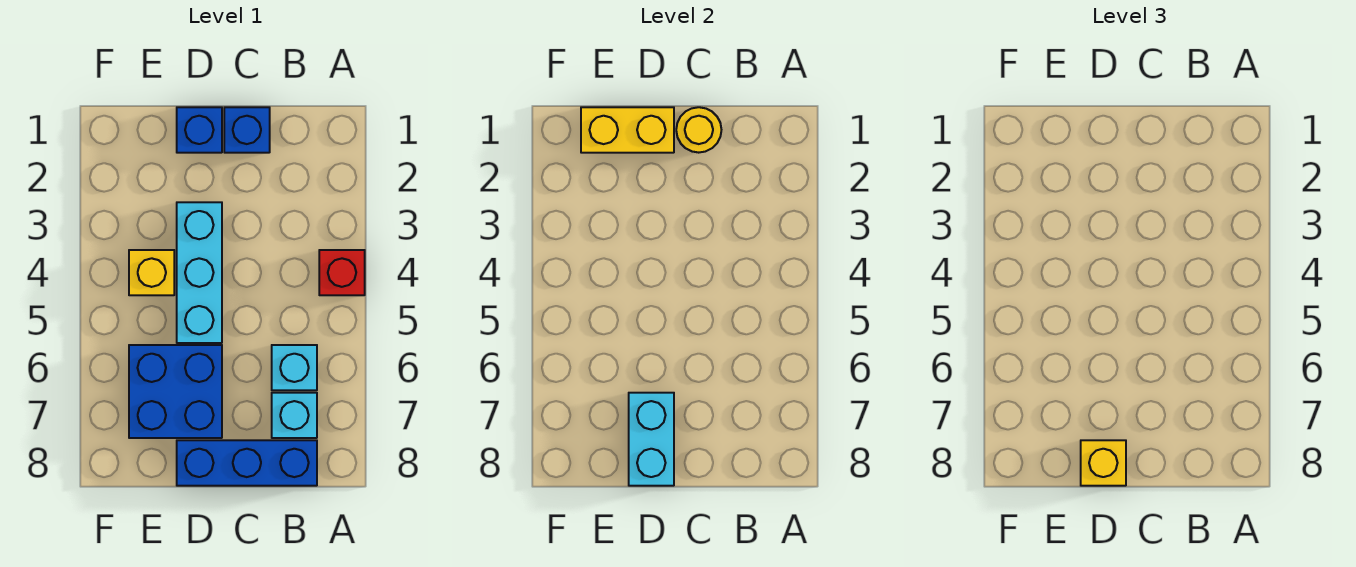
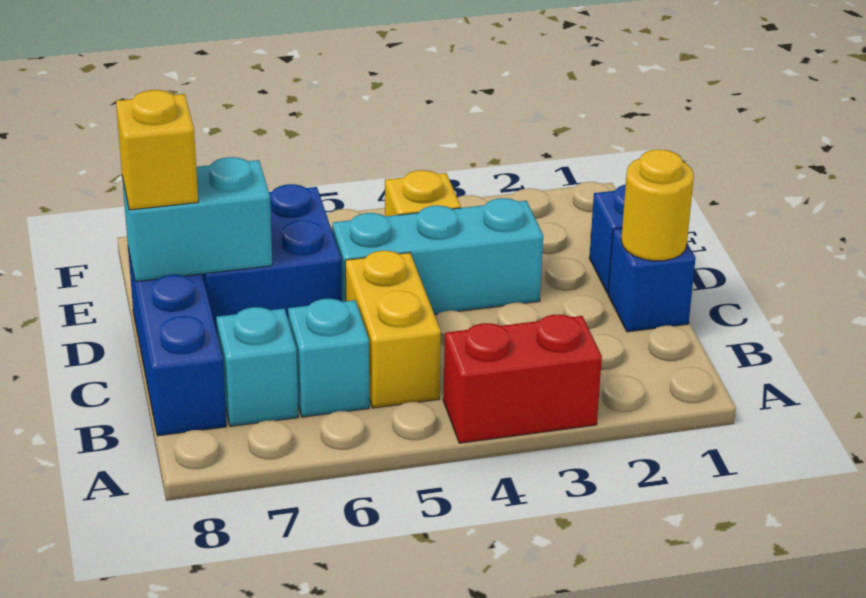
red brick A4 level 1 -> red brick A3:A4 level 1
yellow brick D1:E1 level 2 -> yellow brick B5:C5 level 1

